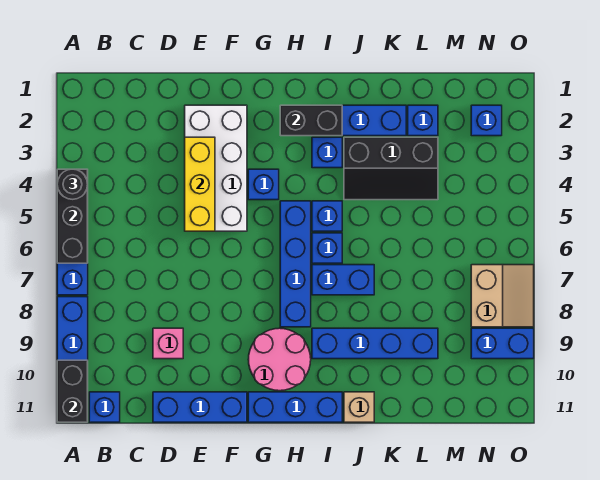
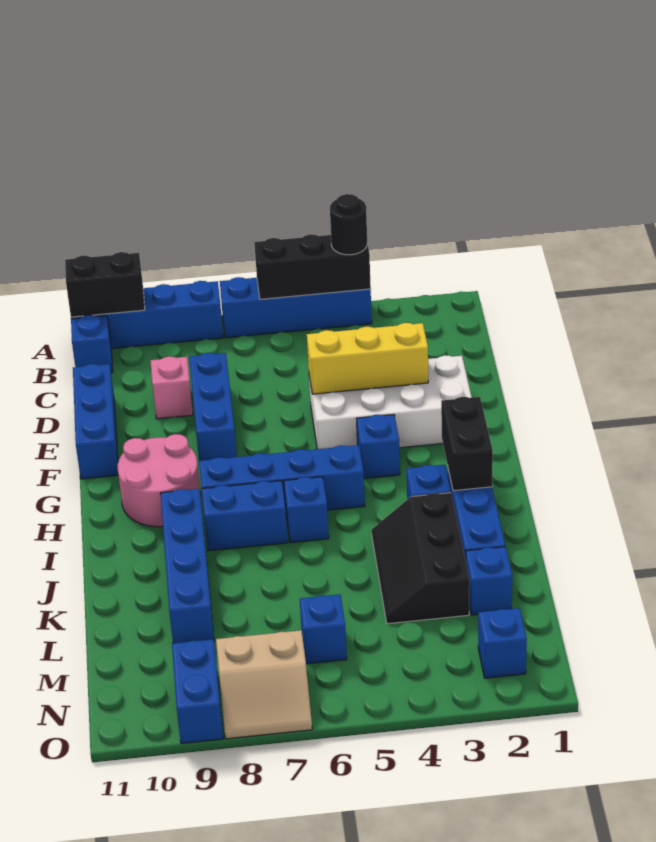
blue brick G11:I11 level 1 -> blue brick D8:F8 level 1
blue brick I5 level 1 -> blue brick M6 level 1
blue brick I7:J7 level 1 -> blue brick I7:I8 level 1
tan brick J11 level 1 -> none

